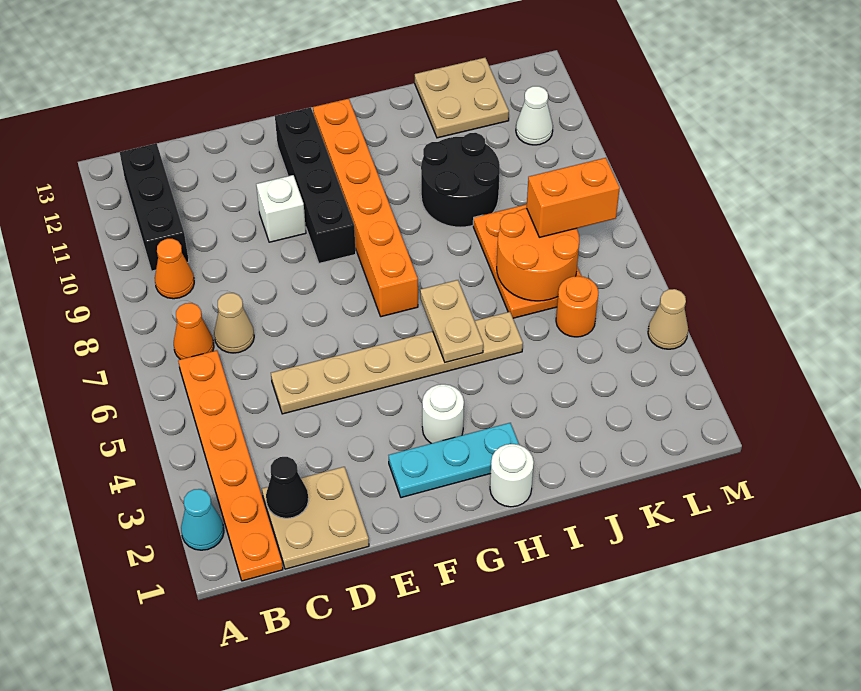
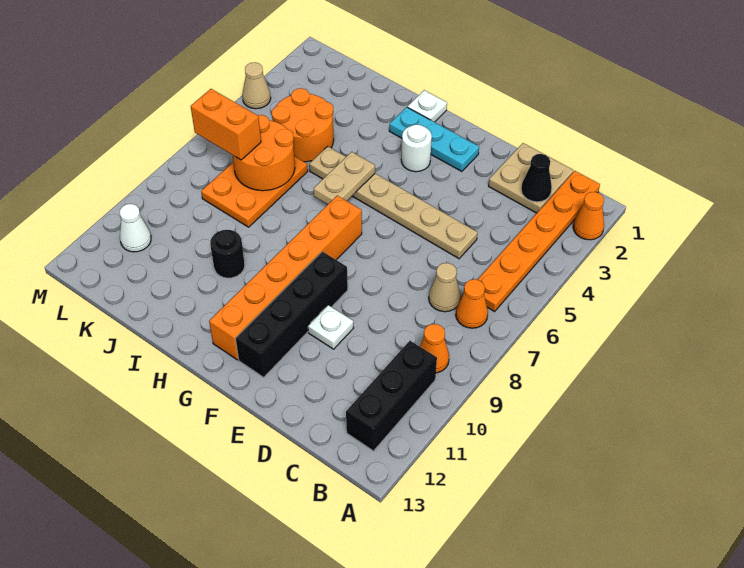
cyan cone A2 level 1 -> orange cone A2 level 1
white brick E10 level 1 -> white plate E10 level 1
white round brick H1 level 1 -> white plate H1 level 1
black round brick I9:J10 level 1 -> black round brick I10 level 1
tan plate J12:K13 level 1 -> none
orange round brick K5 level 1 -> orange round brick J4:K5 level 1

